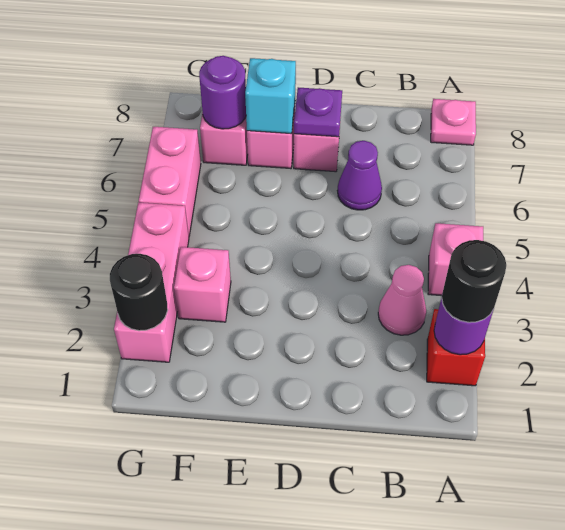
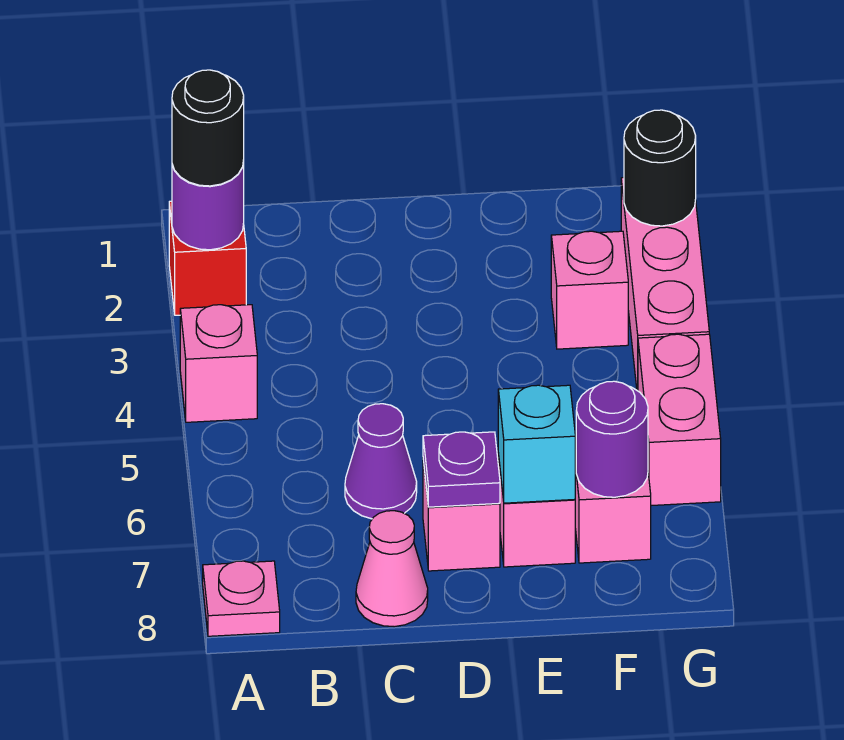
pink cone B3 level 1 -> pink cone C8 level 1

